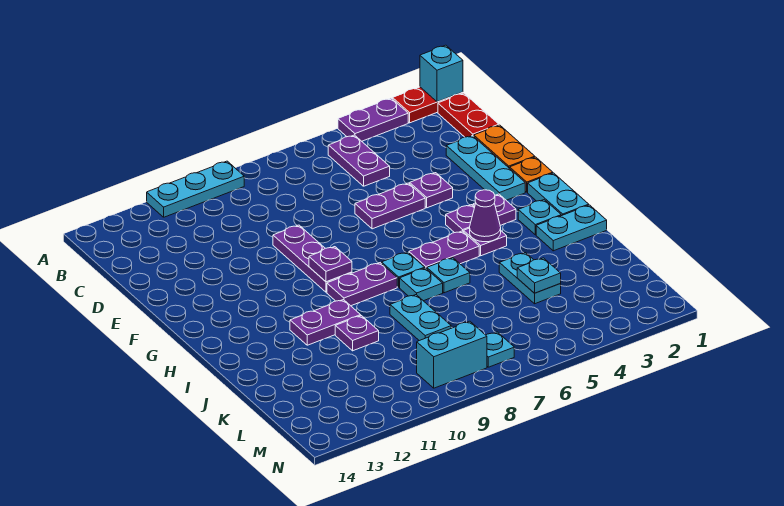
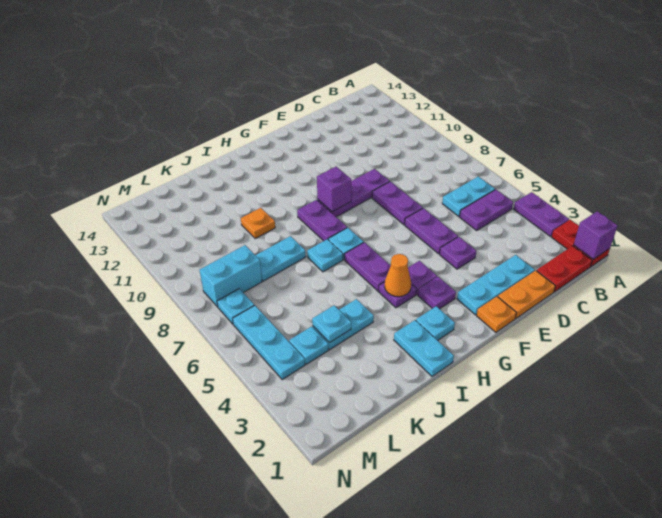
cyan brick A1 level 2 -> purple brick A1 level 2
cyan plate A9:A11 level 1 -> cyan plate M4:M6 level 1
cyan plate G1:H1 level 1 -> cyan plate B6:C6 level 1
purple plate G9 level 2 -> purple brick G9 level 2
purple cone H4 level 2 -> orange cone H4 level 2
cyan plate I6 level 1 -> cyan plate L4 level 1
purple plate I10:I11 level 1 -> purple plate E7:E8 level 1
purple plate J10 level 1 -> orange plate J10 level 1
cyan brick M8:M9 level 1 -> cyan brick L8:M8 level 1

